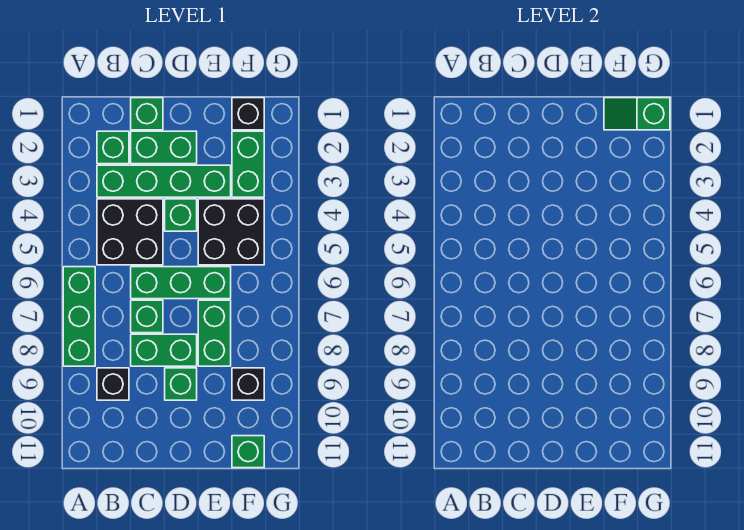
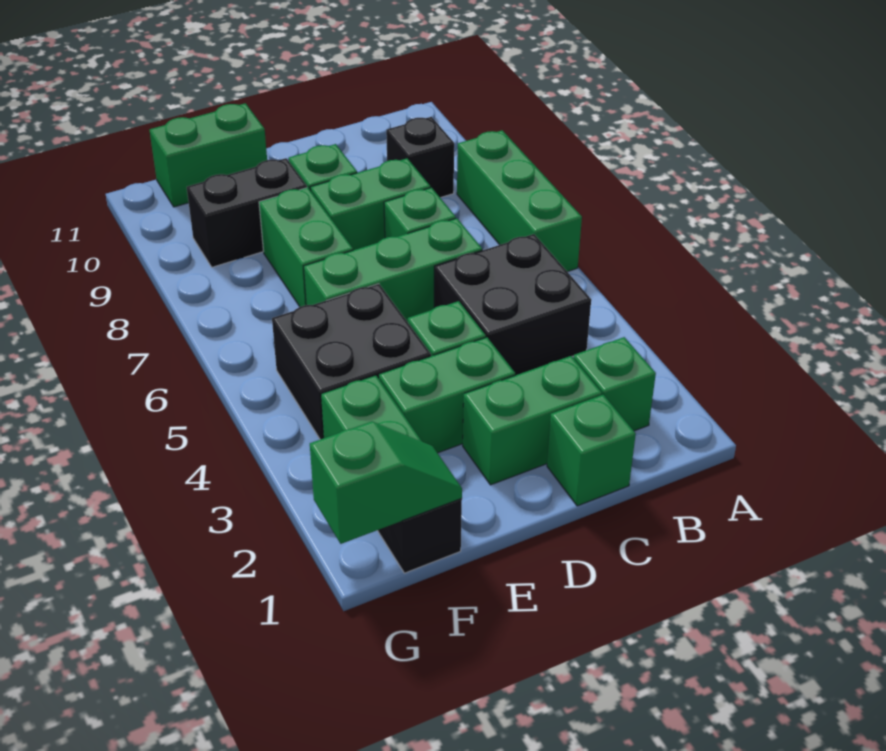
green brick B3:E3 level 1 -> green brick D3:E3 level 1
black brick F9 level 1 -> black brick E9:F9 level 1
green brick F11 level 1 -> green brick E11:F11 level 1

